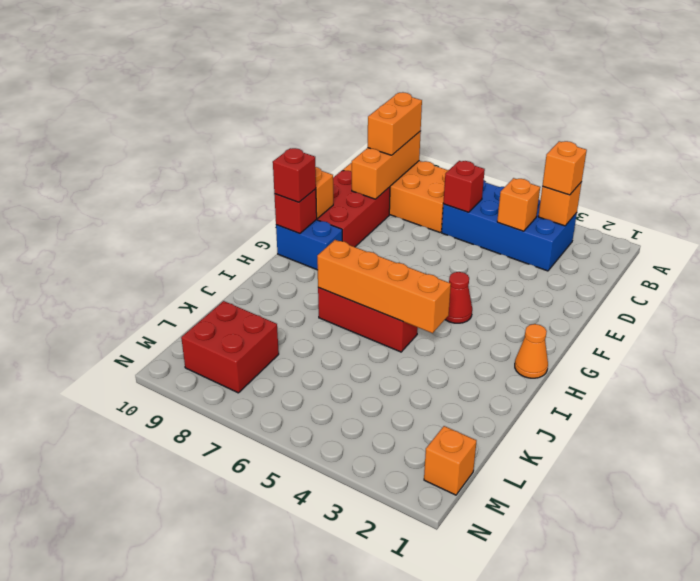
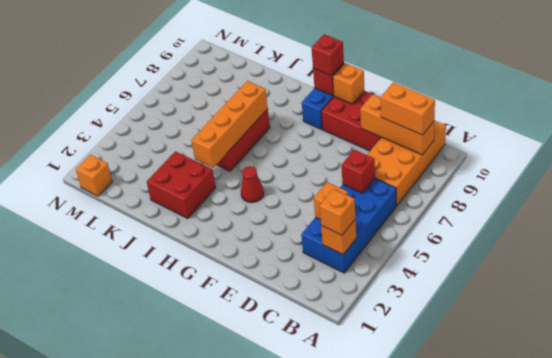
orange cone H1 level 1 -> none
red brick L8:M9 level 1 -> red brick I2:J3 level 1

